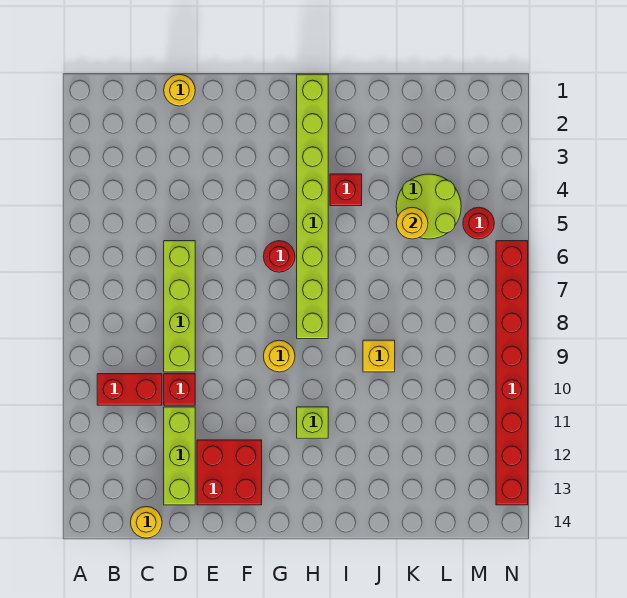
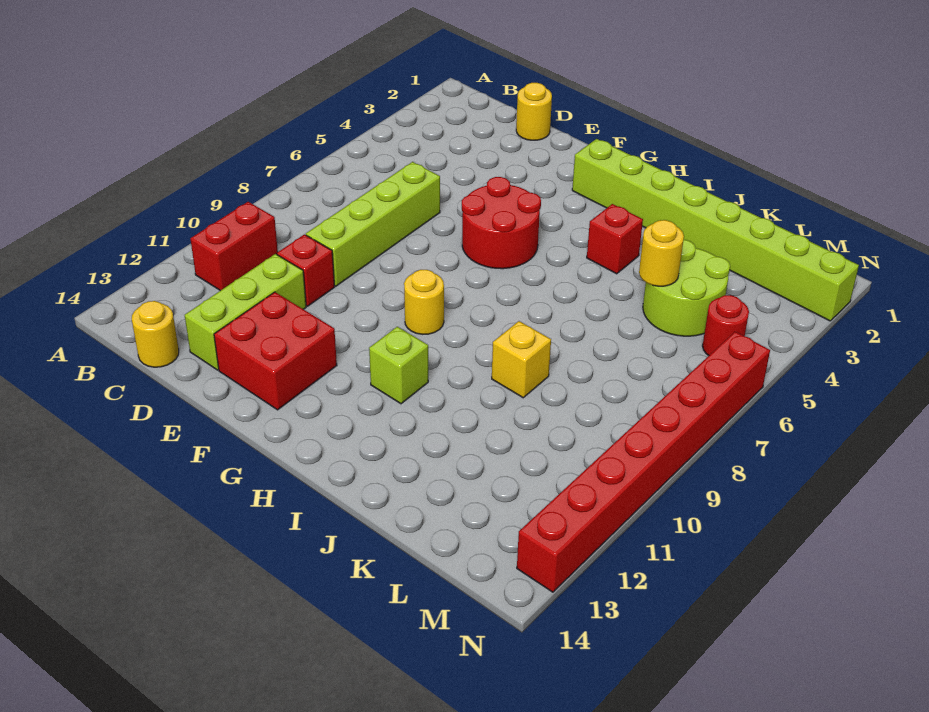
red brick B10:C10 level 1 -> red brick B10:B11 level 1
red round brick G6 level 1 -> red round brick F5:G6 level 1
lime brick H1:H8 level 1 -> lime brick G2:N2 level 1

